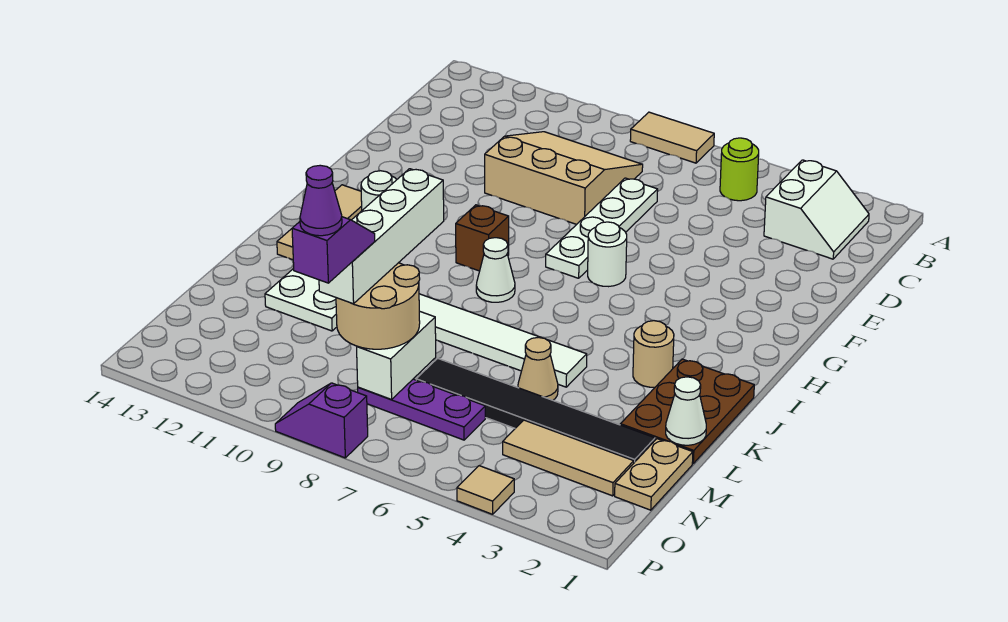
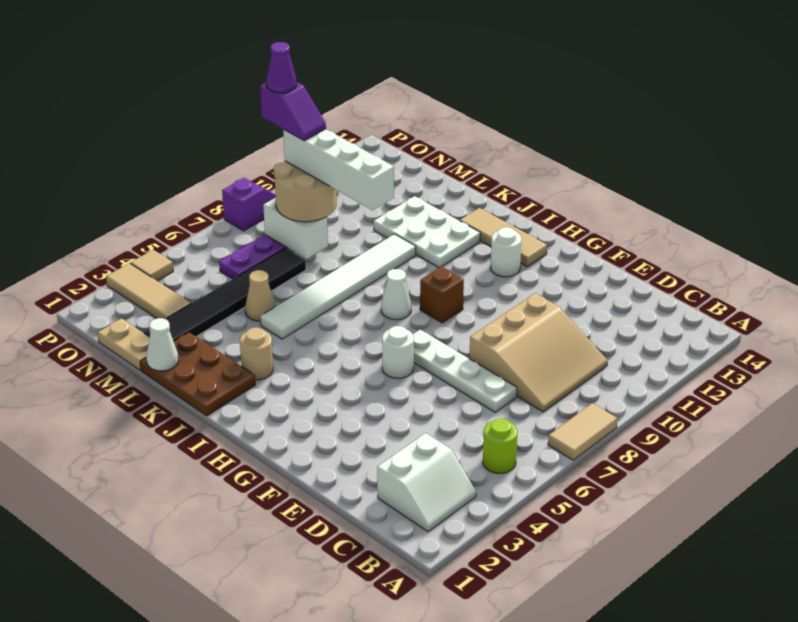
white slope B2:C3 level 1 top 3 -> white slope B2:C3 level 1 top C
tan tile N2:N4 level 1 -> tan tile N3:P3 level 1

